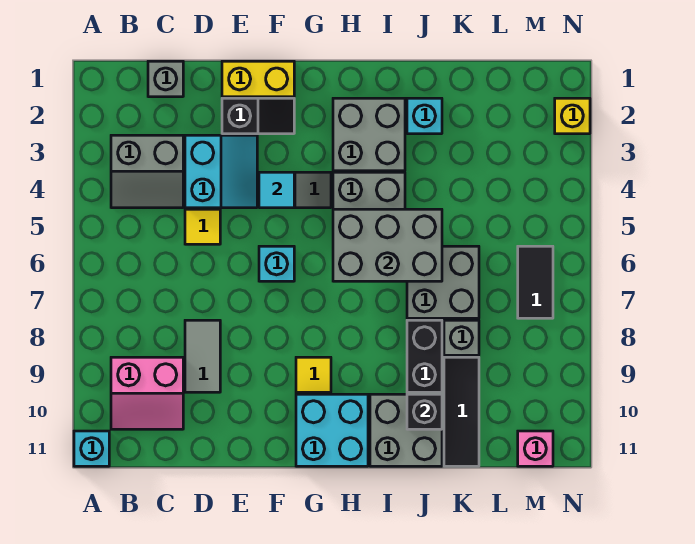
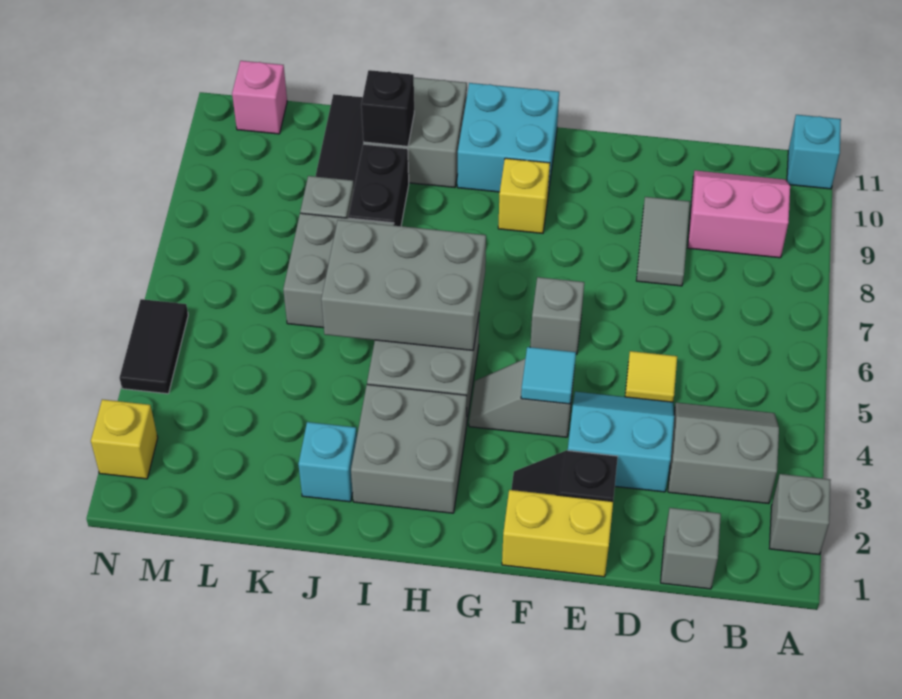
none -> grey brick A2 level 1
cyan slope D3:E4 level 1 top D -> cyan slope D3:E4 level 1 top 3
cyan brick F6 level 1 -> grey brick F6 level 1
yellow tile G9 level 1 -> yellow brick G9 level 1
black tile M6:M7 level 1 -> black tile N4:N5 level 1

